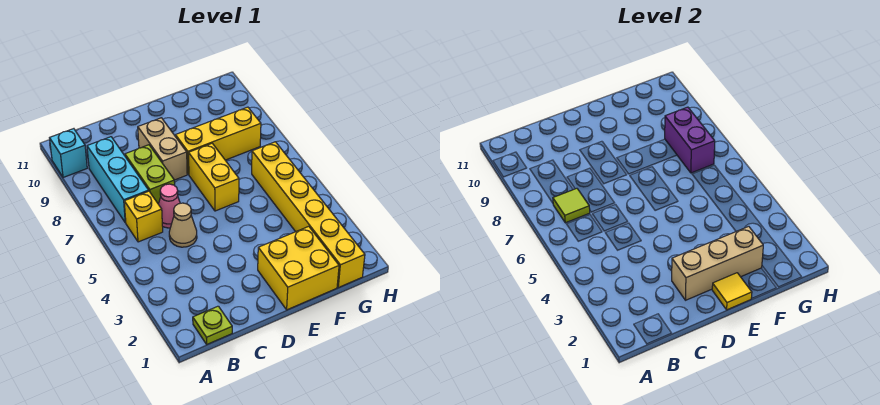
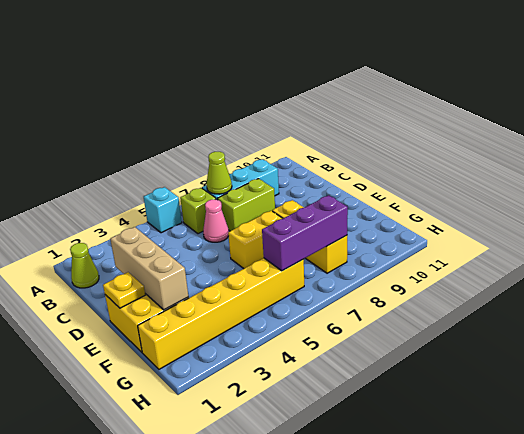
cyan brick A10 level 1 -> cyan brick A5 level 1
lime plate B1 level 1 -> lime cone B1 level 1
yellow brick B6 level 1 -> lime brick B6 level 1
lime tile B7 level 2 -> lime cone B7 level 2
tan cone C5 level 1 -> none
tan brick D8:D9 level 1 -> none
yellow tile E1 level 2 -> yellow plate E1 level 2
purple brick G7:G8 level 2 -> purple brick G6:G8 level 2

